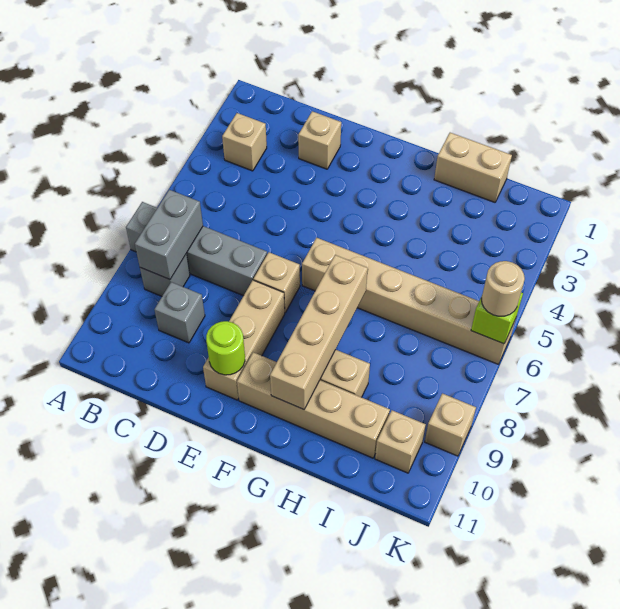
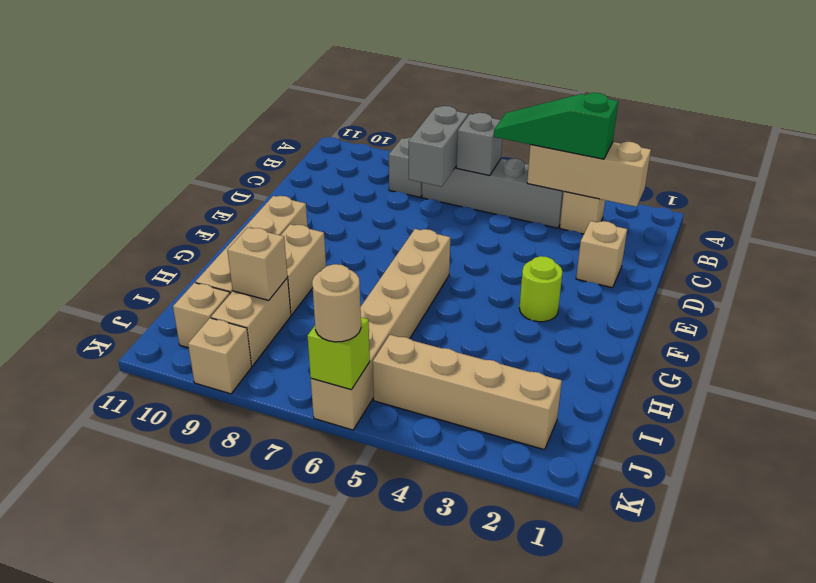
grey brick A7:D7 level 1 -> grey brick B4:B7 level 1
none -> green slope B3:B5 level 3 top 3
grey brick B7:B8 level 2 -> grey brick B7:C7 level 2
grey brick C9 level 1 -> grey brick B6 level 2
tan brick E7 level 1 -> tan brick I9 level 2
tan brick E8:E10 level 1 -> tan brick B2:B4 level 2
lime round brick E10 level 2 -> lime round brick F3 level 1
tan brick G7:G10 level 2 -> tan brick J2:J5 level 1
tan brick H1:I1 level 1 -> tan brick I9:J9 level 1

